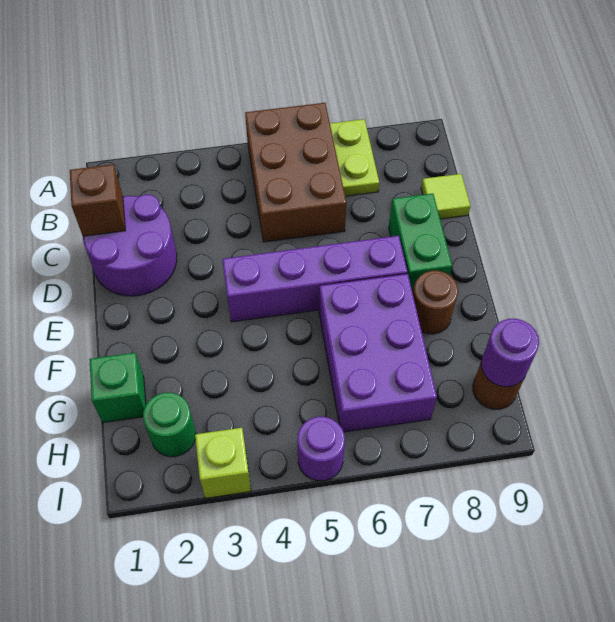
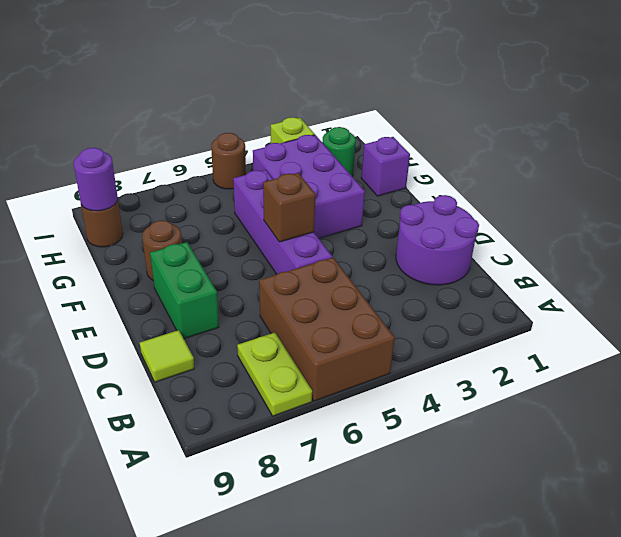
brown brick C1 level 2 -> brown brick E5 level 2
purple brick E4:E7 level 1 -> purple brick D5:G5 level 1
purple brick F6:H7 level 1 -> purple brick F3:H4 level 1
green brick G1 level 1 -> purple brick G1 level 1
purple round brick I5 level 1 -> brown round brick I5 level 1

